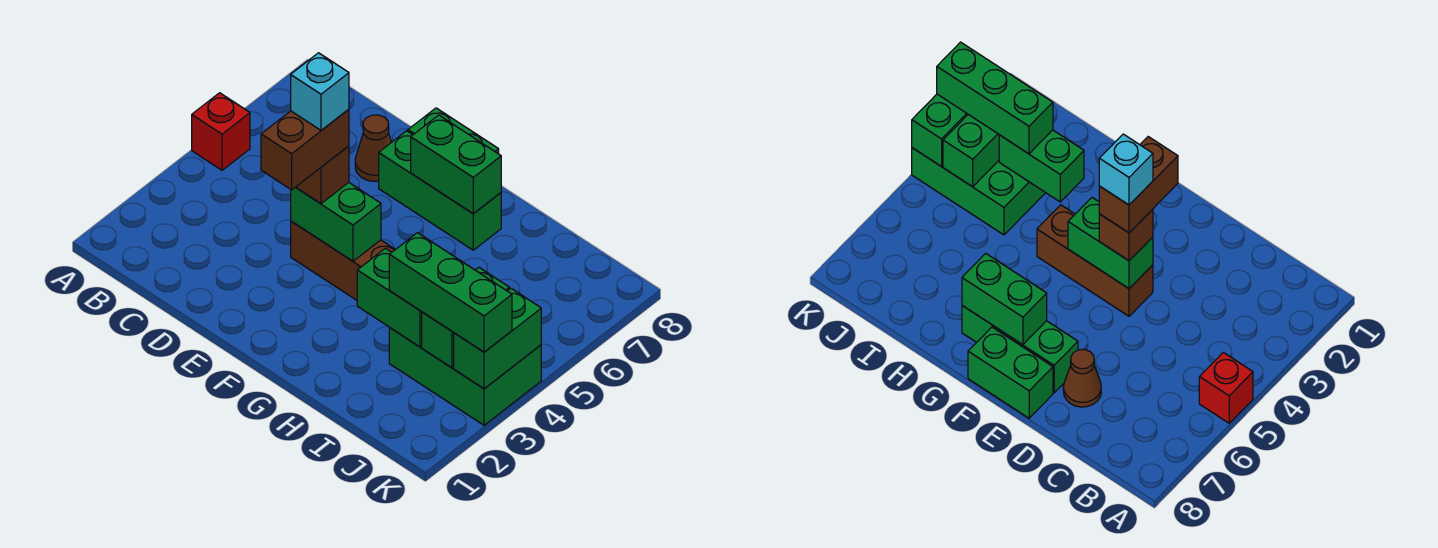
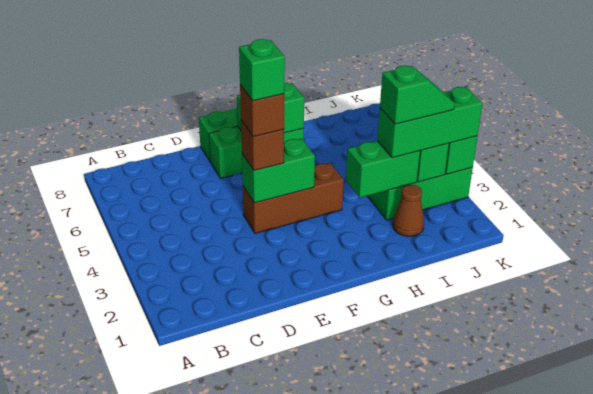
red brick A5 level 1 -> none
brown cone D7 level 1 -> brown cone I2 level 1
brown brick E3:E4 level 4 -> brown brick E4 level 4
cyan brick E4 level 5 -> green brick E4 level 5
none -> green slope I3:J3 level 4 top I

